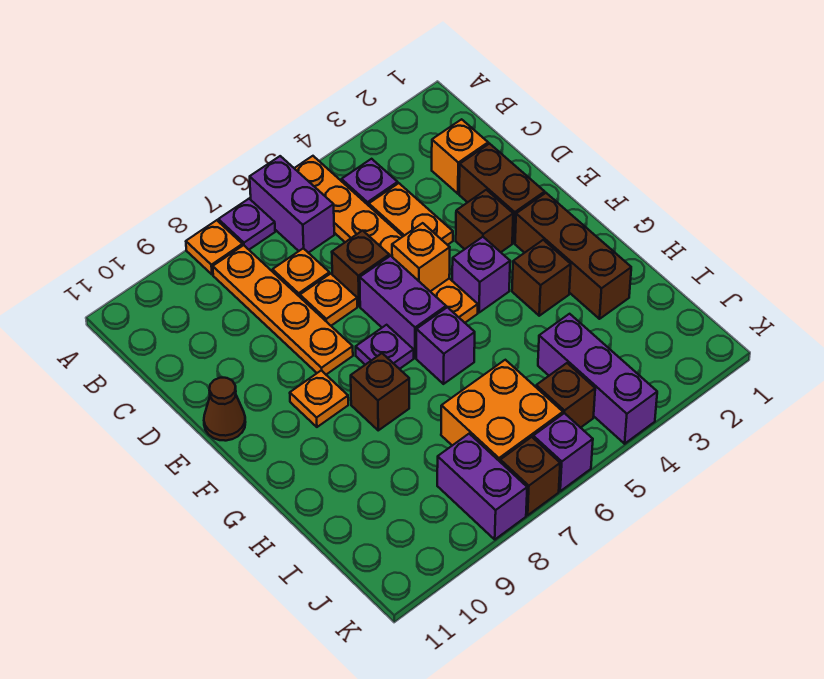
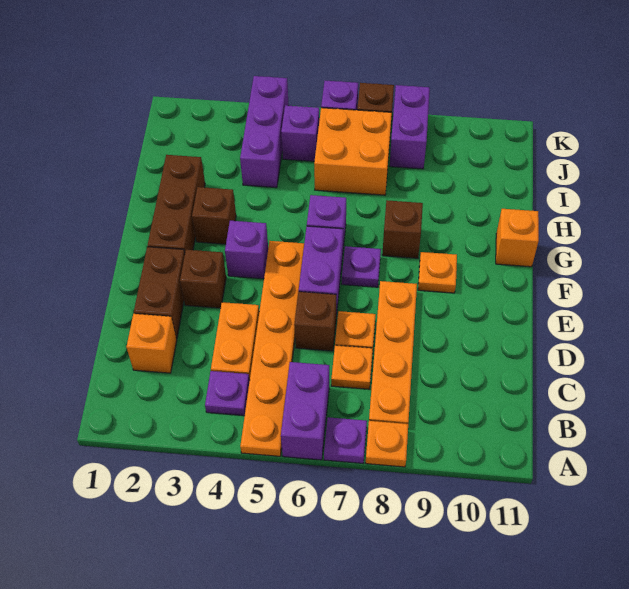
orange brick E5 level 2 -> orange brick G11 level 1
brown cone E11 level 1 -> none
brown brick J5 level 1 -> purple brick J5 level 1

